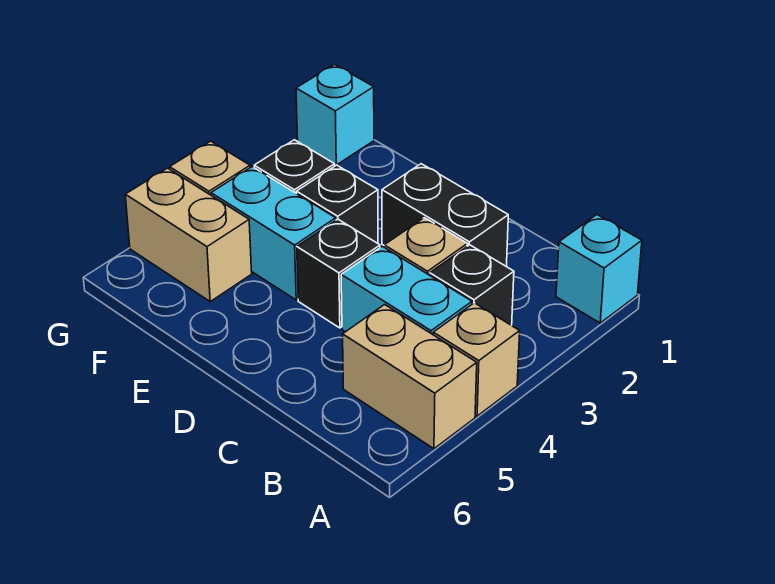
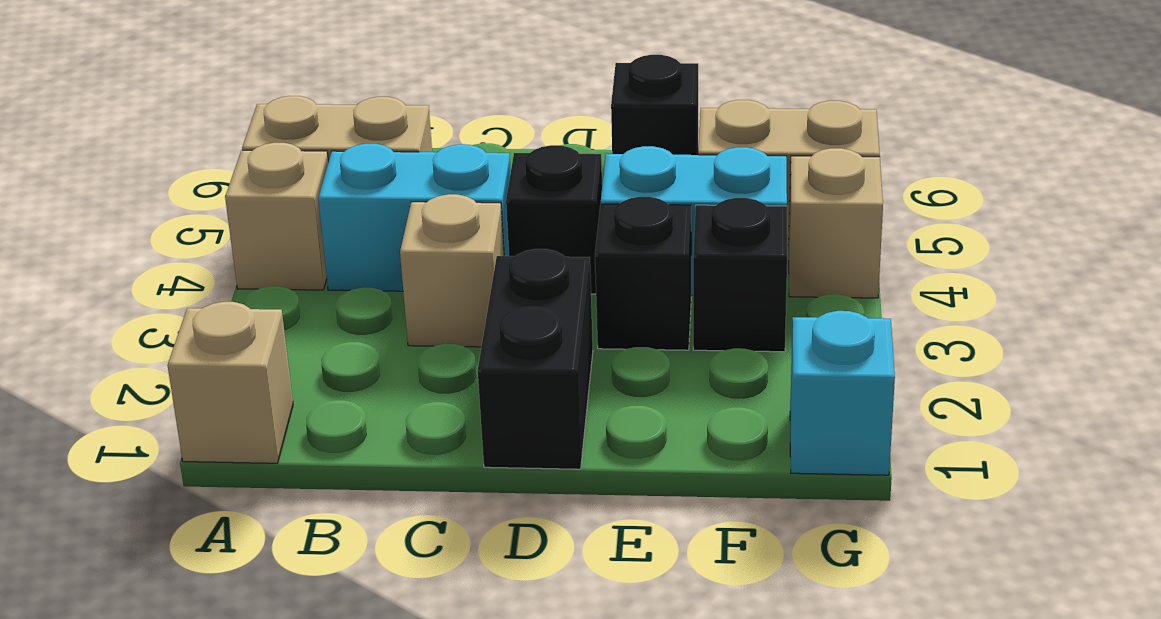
cyan brick A1 level 1 -> tan brick A1 level 1
black brick B3 level 1 -> black brick E6 level 1
black brick C2:D2 level 1 -> black brick D1:D2 level 1

